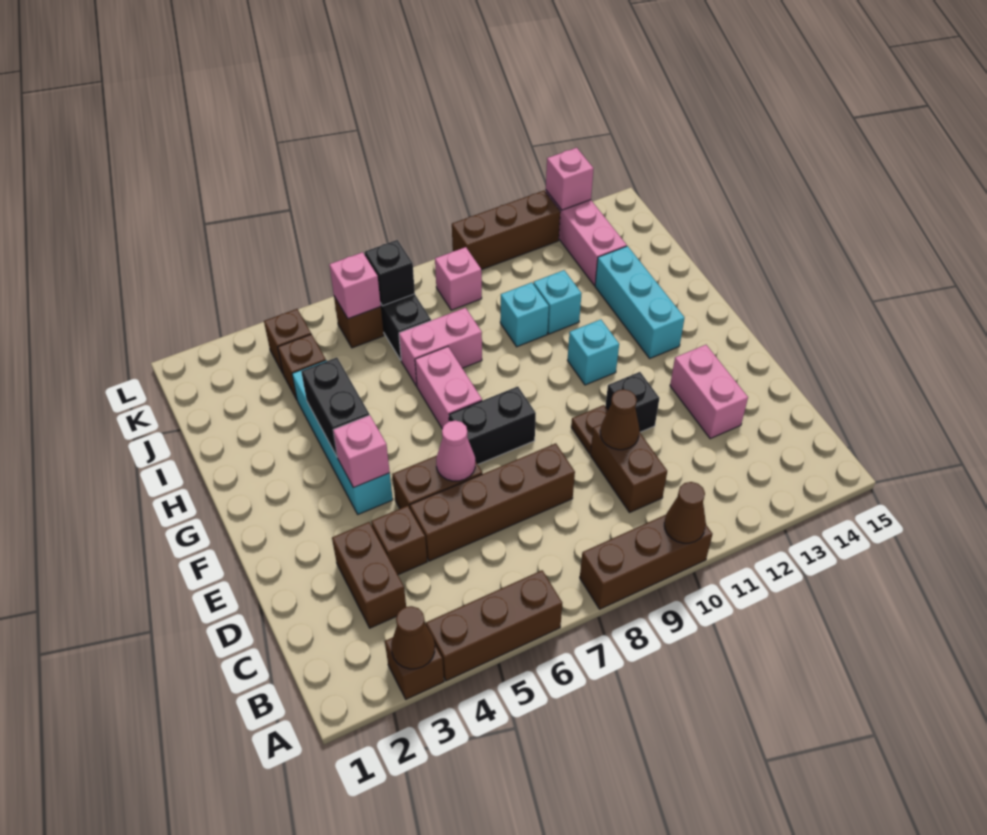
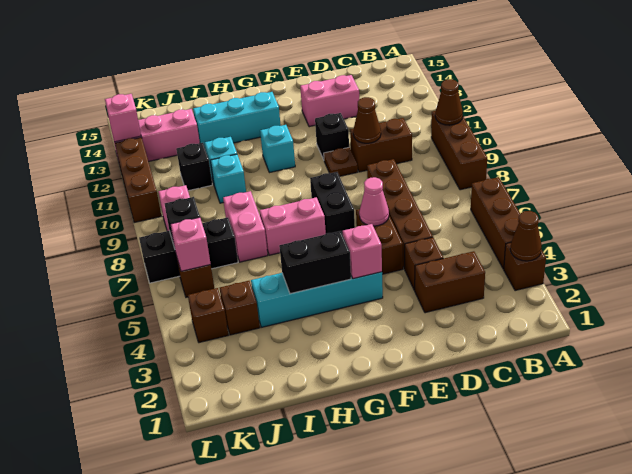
none -> black brick J11 level 1

